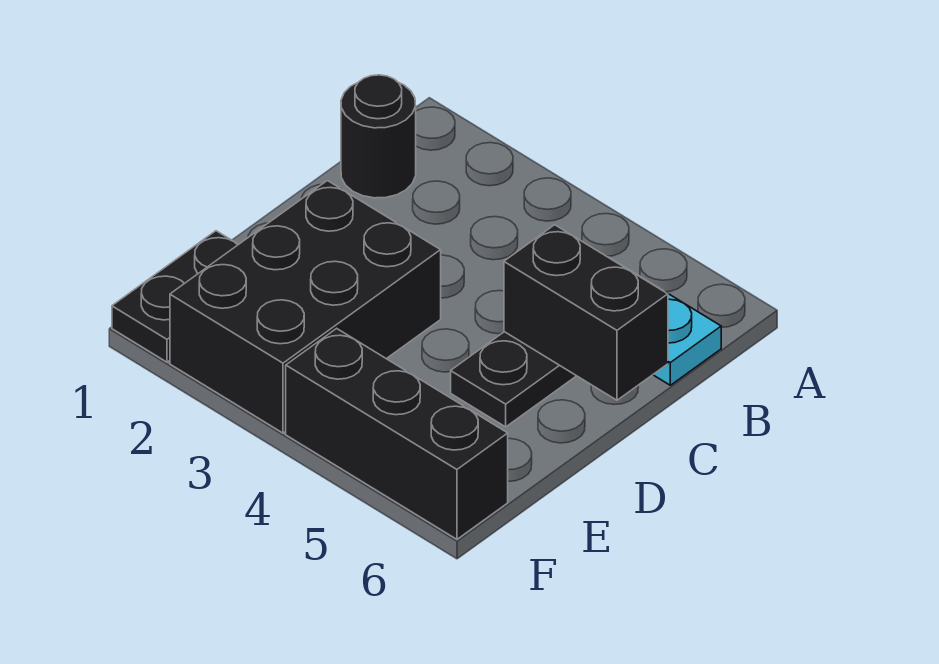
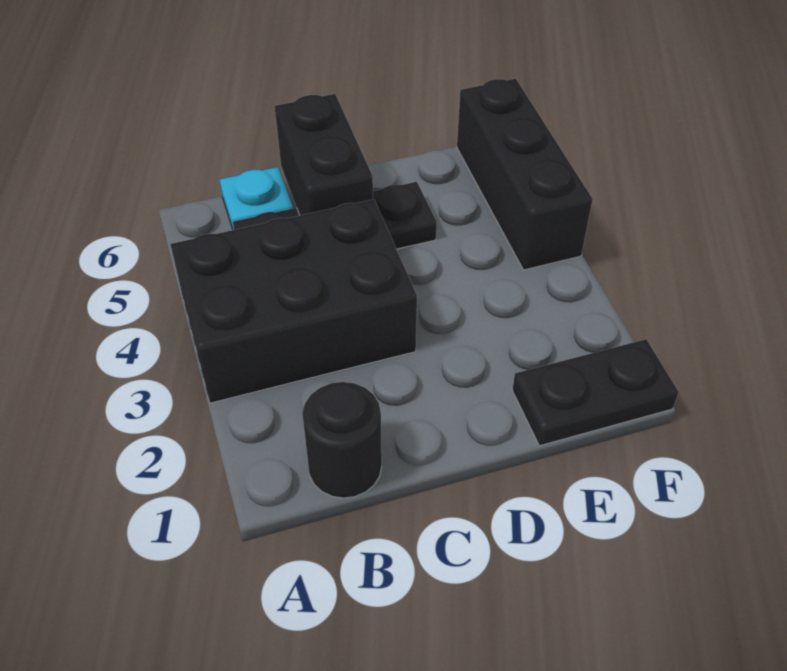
black brick D2:F3 level 1 -> black brick A3:C4 level 1

